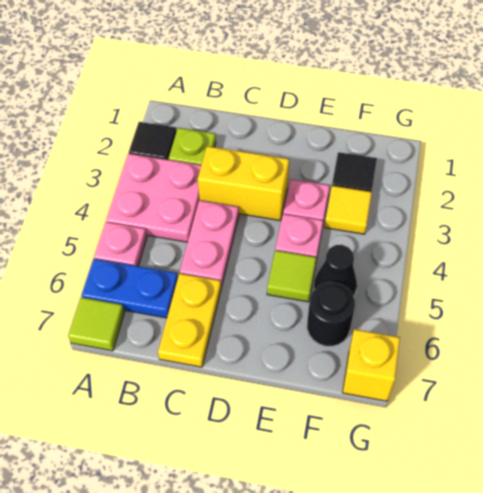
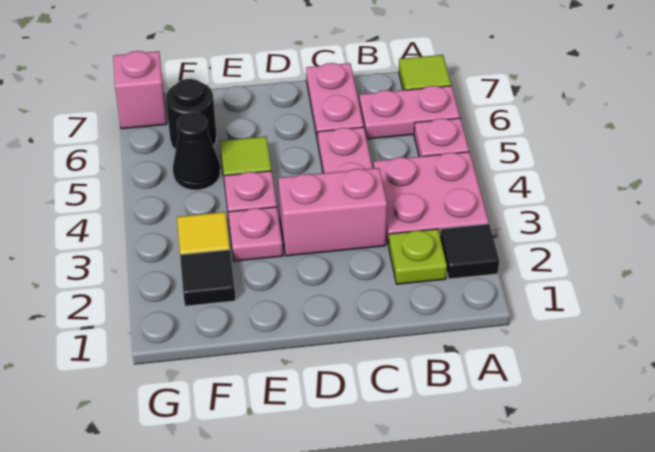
blue plate A6:B6 level 1 -> pink plate A6:B6 level 1
yellow brick C3:D3 level 1 -> pink brick C3:D3 level 1
yellow plate C6:C7 level 1 -> pink plate C6:C7 level 1
yellow brick G7 level 1 -> pink brick G7 level 1

